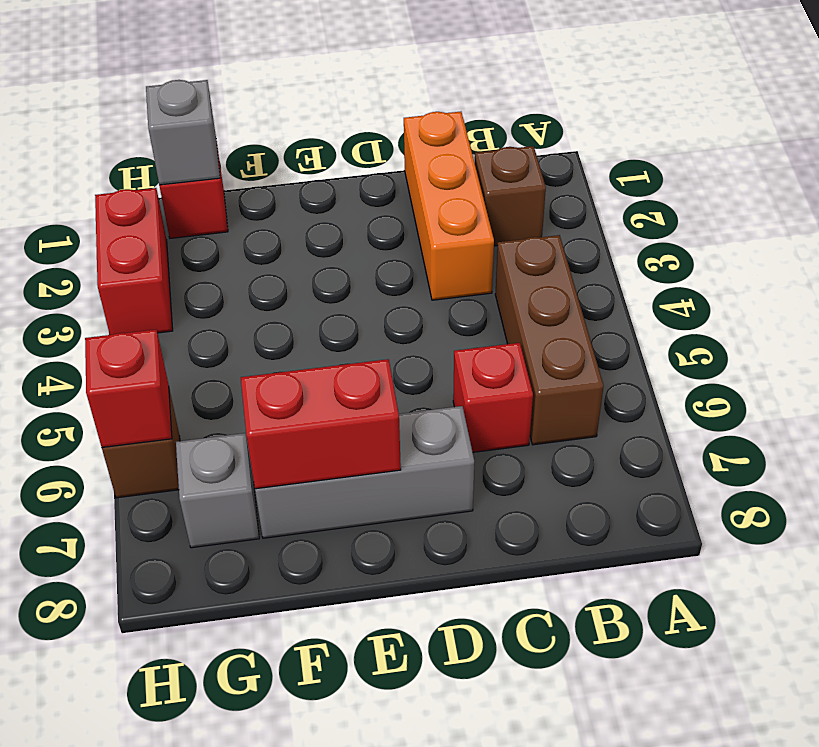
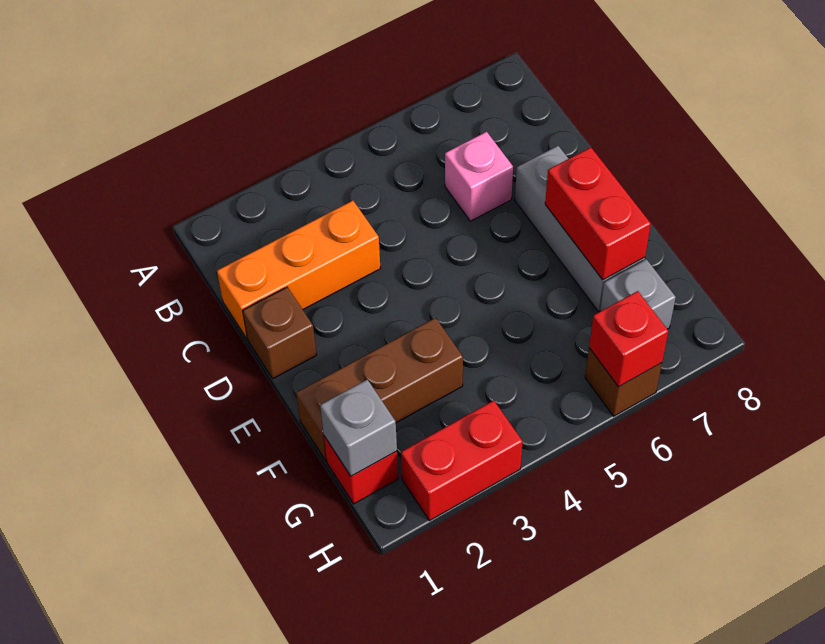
brown brick B2 level 1 -> brown brick D1 level 1
brown brick B4:B6 level 1 -> brown brick F1:F3 level 1
red brick C6 level 1 -> pink brick C6 level 1

